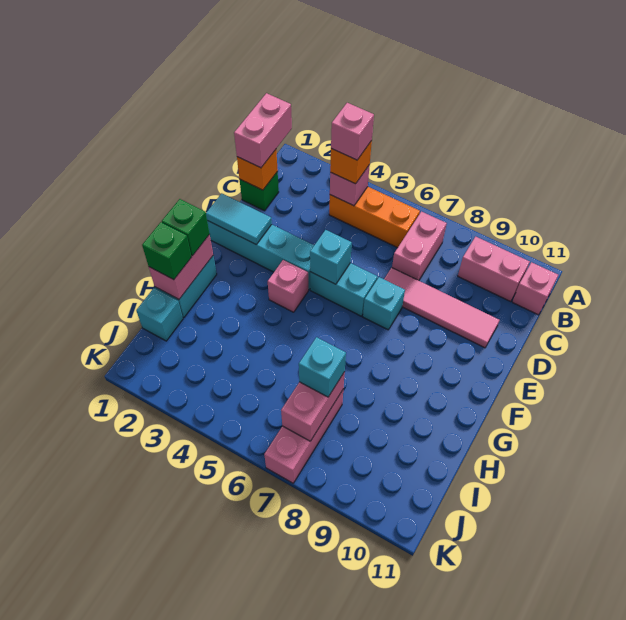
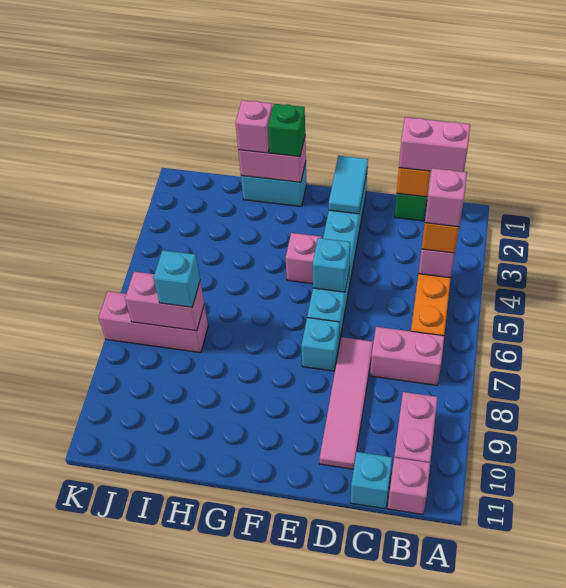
green brick H1 level 3 -> pink brick H1 level 3
cyan brick I1 level 1 -> cyan brick C11 level 1

